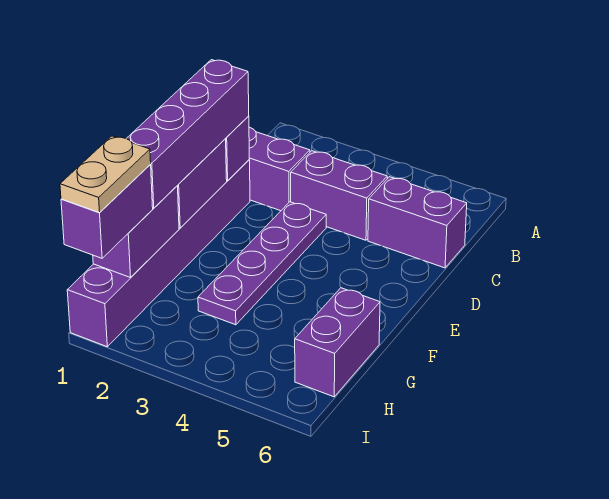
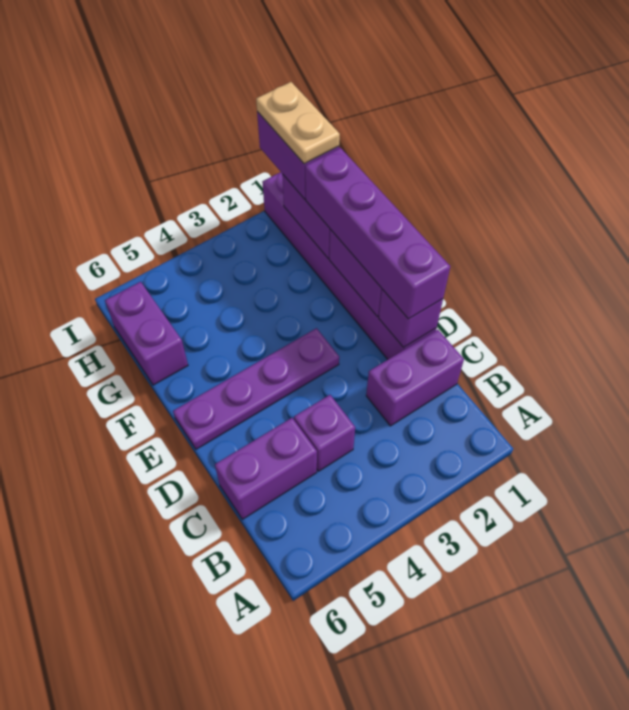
purple brick C3:C4 level 1 -> purple brick C4 level 1
purple plate D3:G3 level 1 -> purple plate E3:E6 level 1

